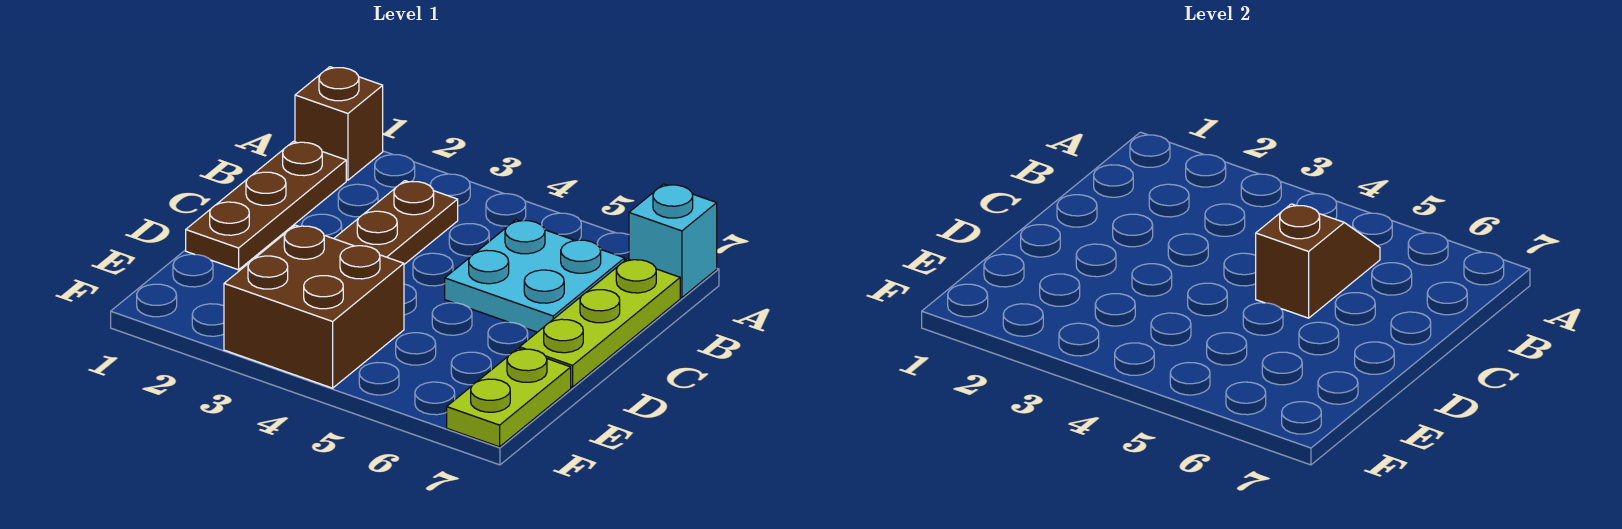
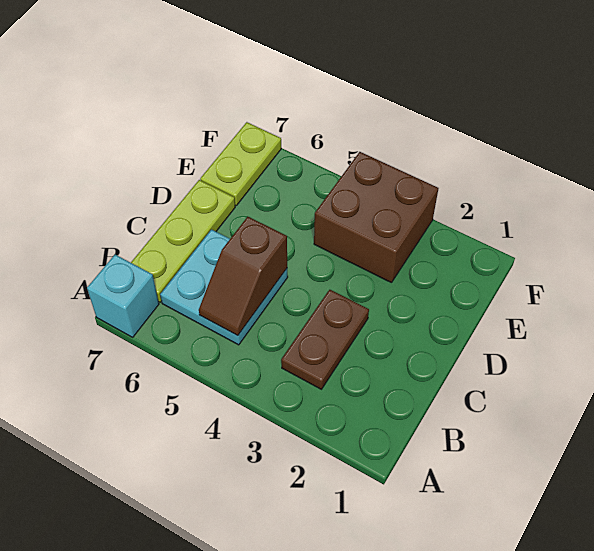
brown brick A1 level 1 -> none
brown plate B1:D1 level 1 -> none

